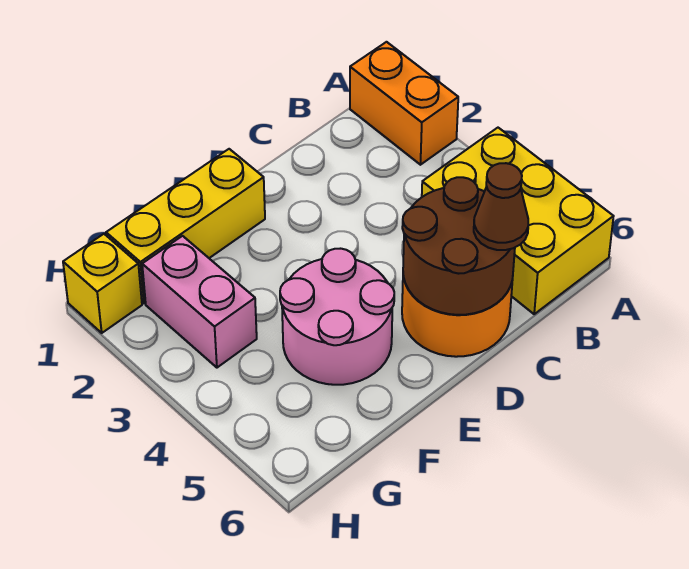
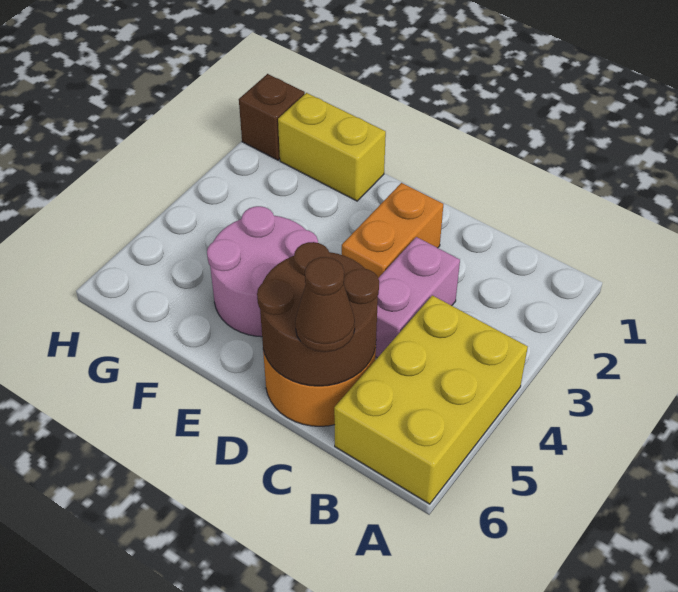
orange brick A1:A2 level 1 -> orange brick D2:D3 level 1
yellow brick E1:G1 level 1 -> yellow brick F1:G1 level 1
pink brick G2:G3 level 1 -> pink brick C3:C4 level 1
yellow brick H1 level 1 -> brown brick H1 level 1

